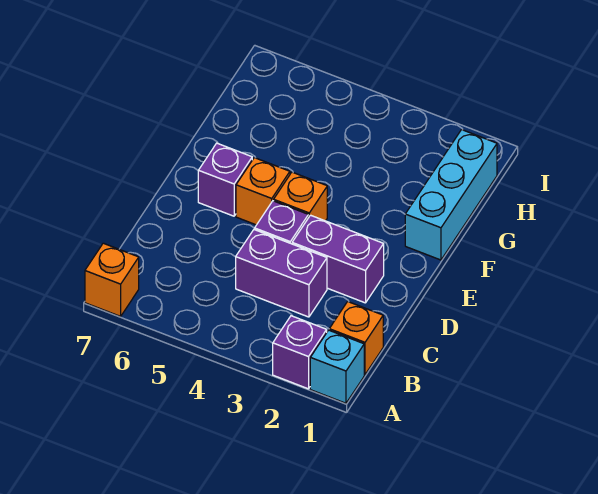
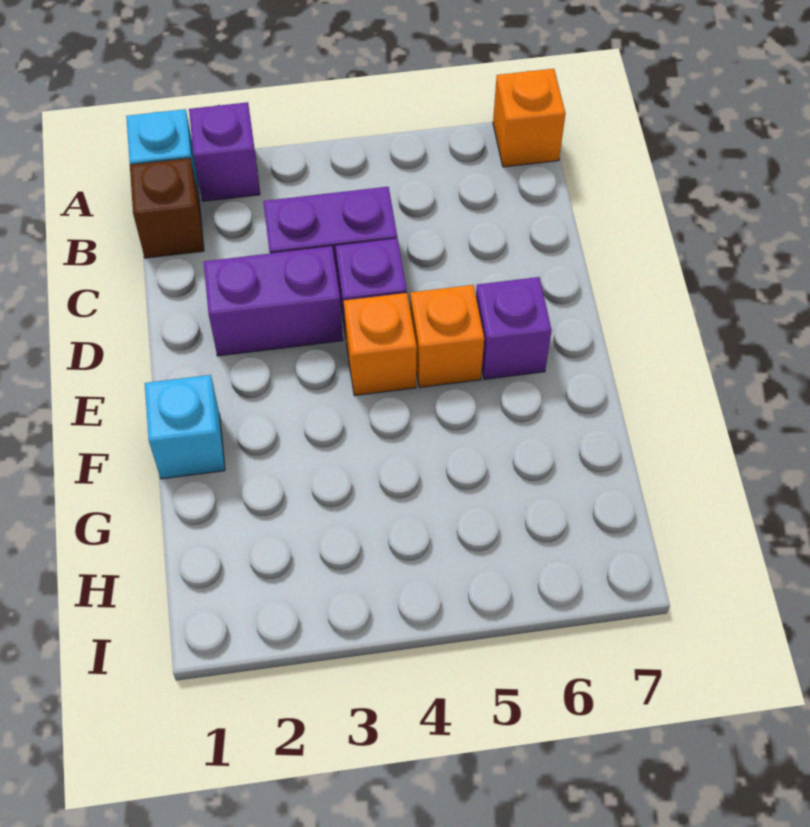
orange brick B1 level 1 -> brown brick B1 level 1
cyan brick F1:H1 level 1 -> cyan brick F1 level 1

